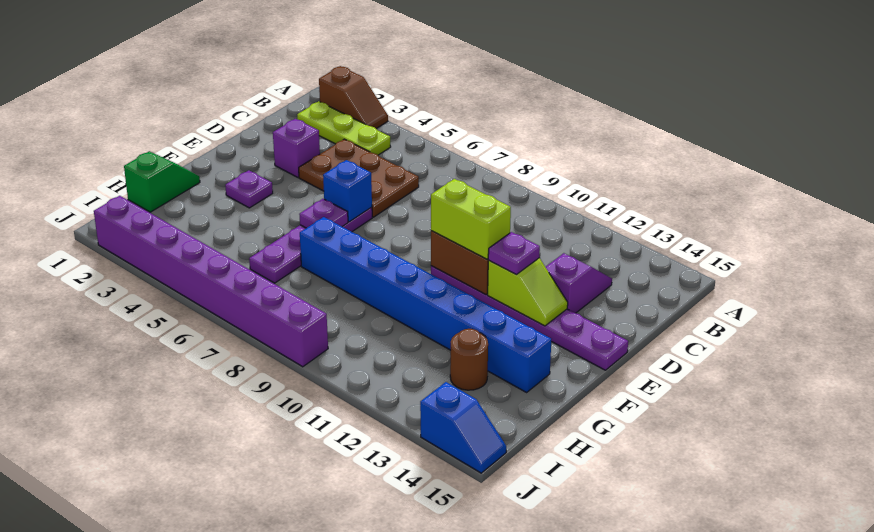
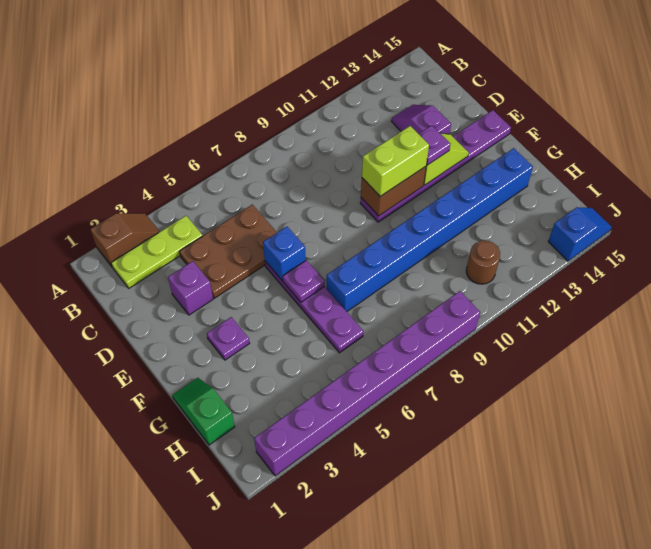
brown round brick H13 level 1 -> brown round brick I11 level 1

